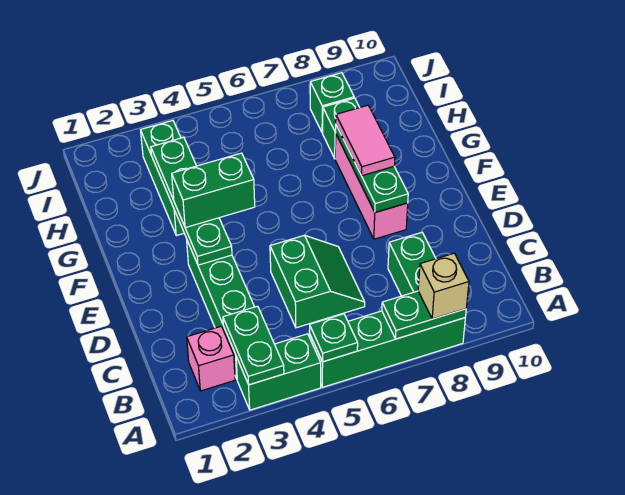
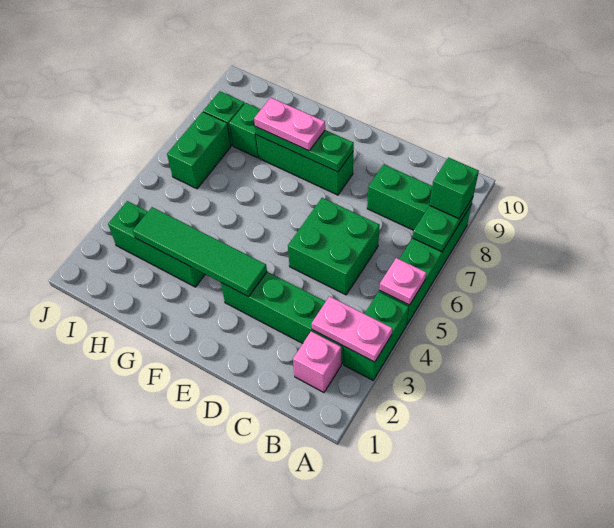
green plate A3:B3 level 2 -> pink plate A3:B3 level 2
green plate A5 level 2 -> pink plate A5 level 2
tan brick A8 level 3 -> green brick A8 level 3
green slope C5:D6 level 1 top 5 -> green brick C5:D6 level 1
green plate E3:H3 level 2 -> green tile E3:H3 level 2
pink brick E8:G8 level 1 -> green brick E8:G8 level 1
green brick F3:F4 level 3 -> green brick I6:I7 level 1
pink tile F8:G8 level 3 -> pink plate F8:G8 level 3

